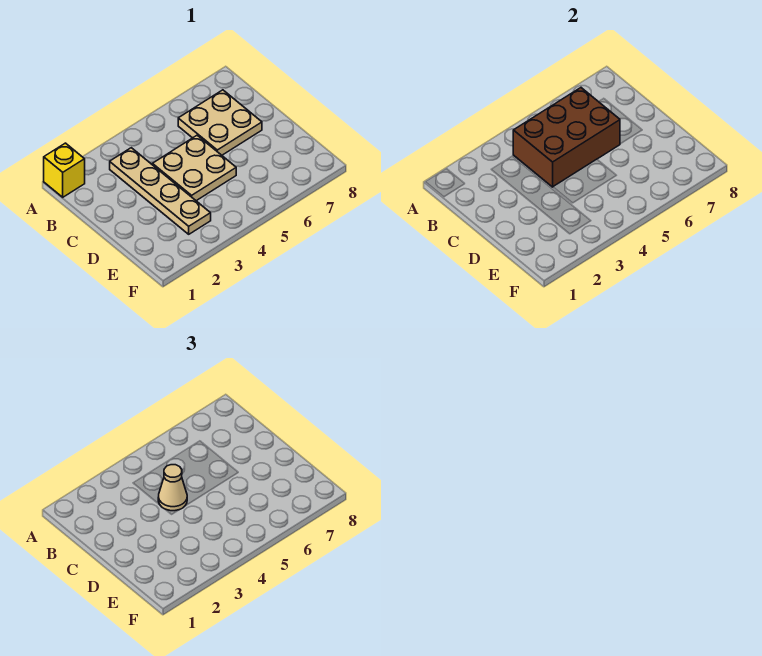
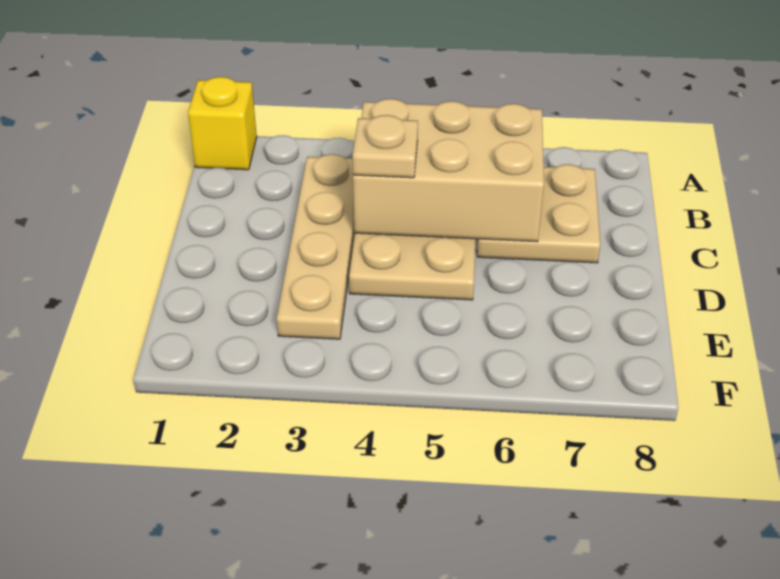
brown brick B4:C6 level 2 -> tan brick B4:C6 level 2
tan cone C4 level 3 -> tan plate C4 level 3

